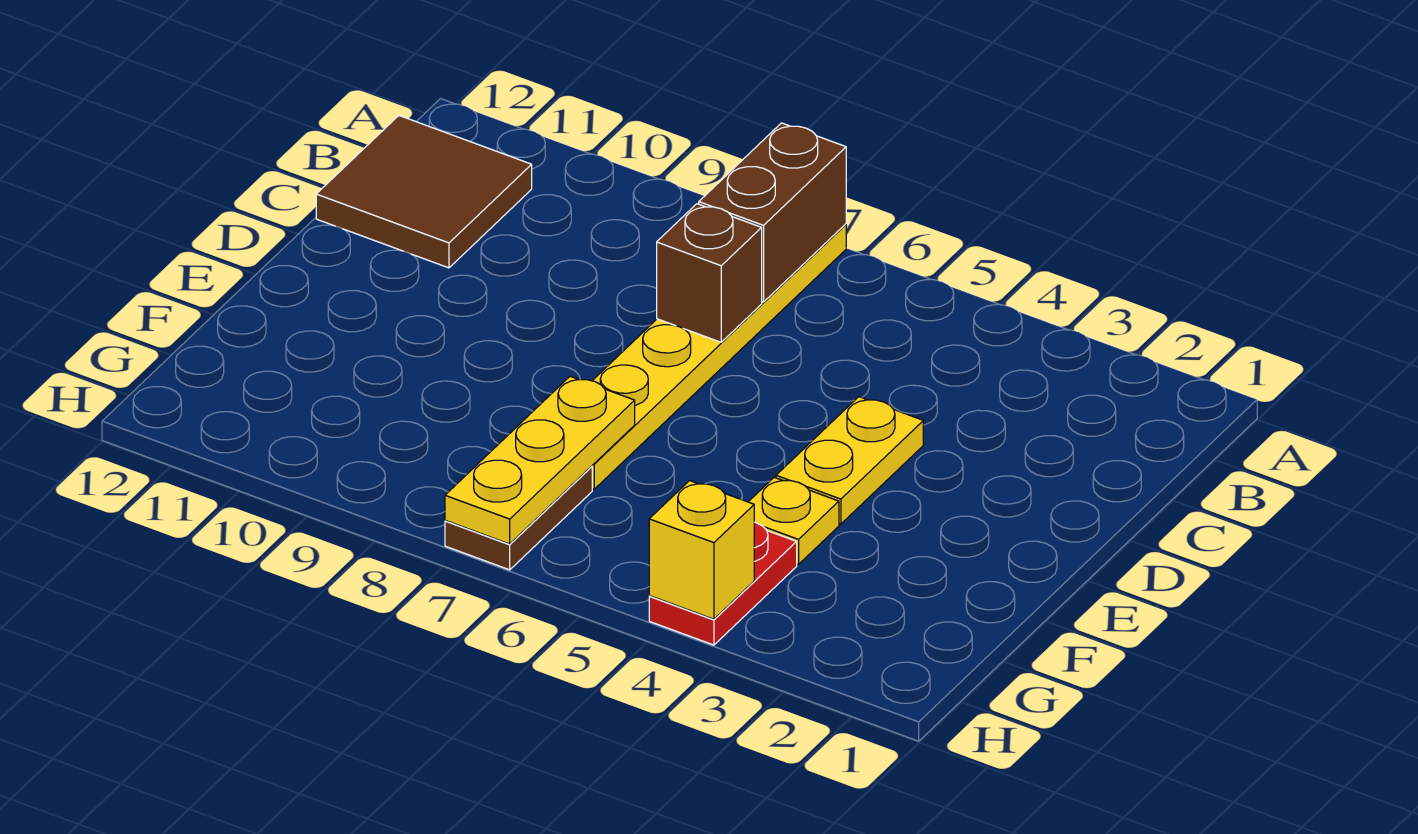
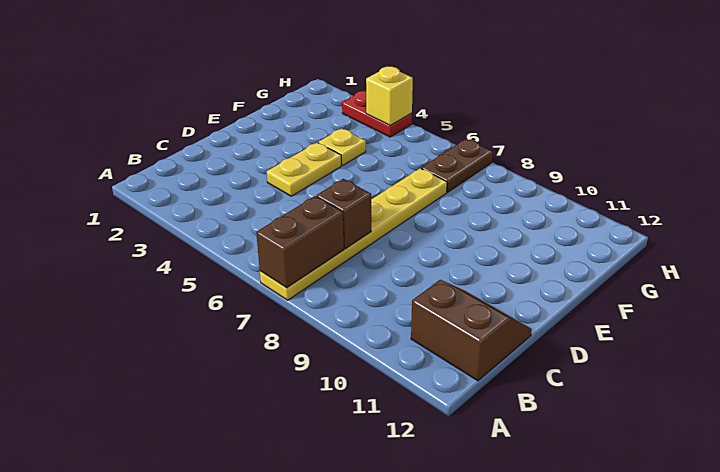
brown tile B11:C12 level 1 -> brown slope B11:C12 level 1 top B
yellow plate F7:H7 level 2 -> none
red plate G4:H4 level 1 -> red plate H3:H4 level 1

